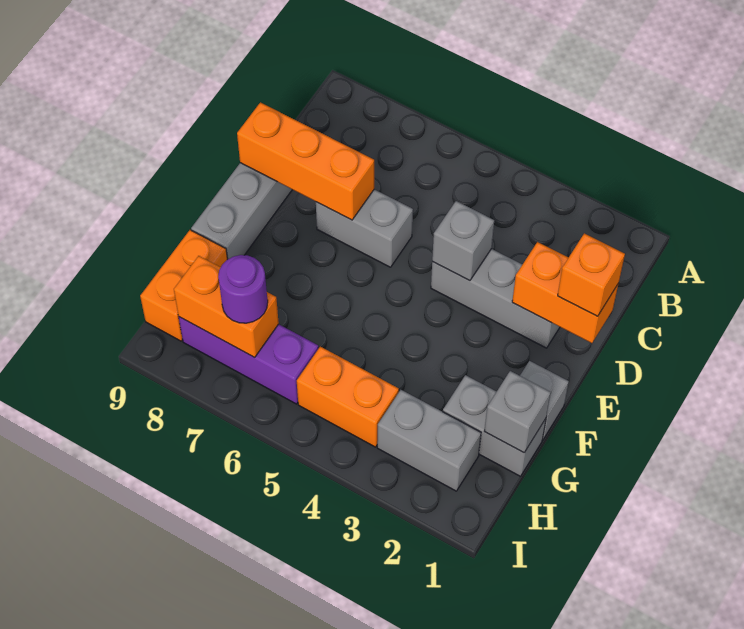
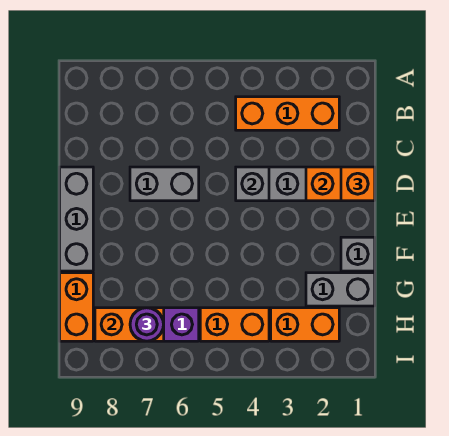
orange brick D7:D9 level 2 -> orange brick B2:B4 level 1
grey brick G1 level 2 -> none
grey brick H2:H3 level 1 -> orange brick H2:H3 level 1

